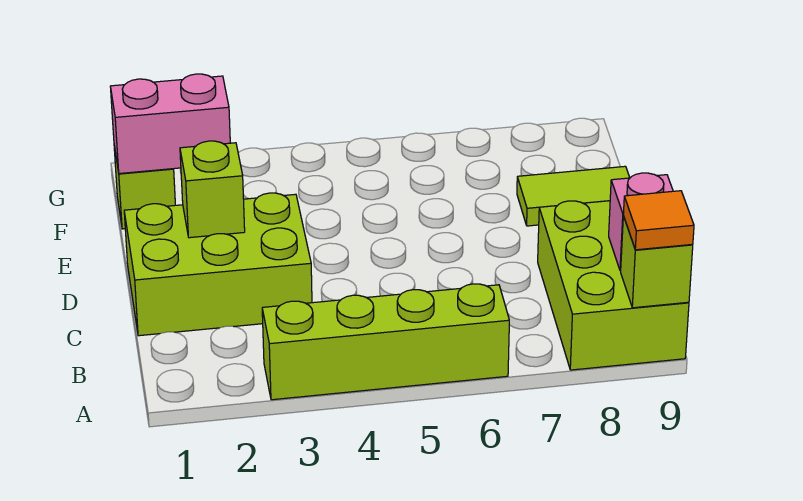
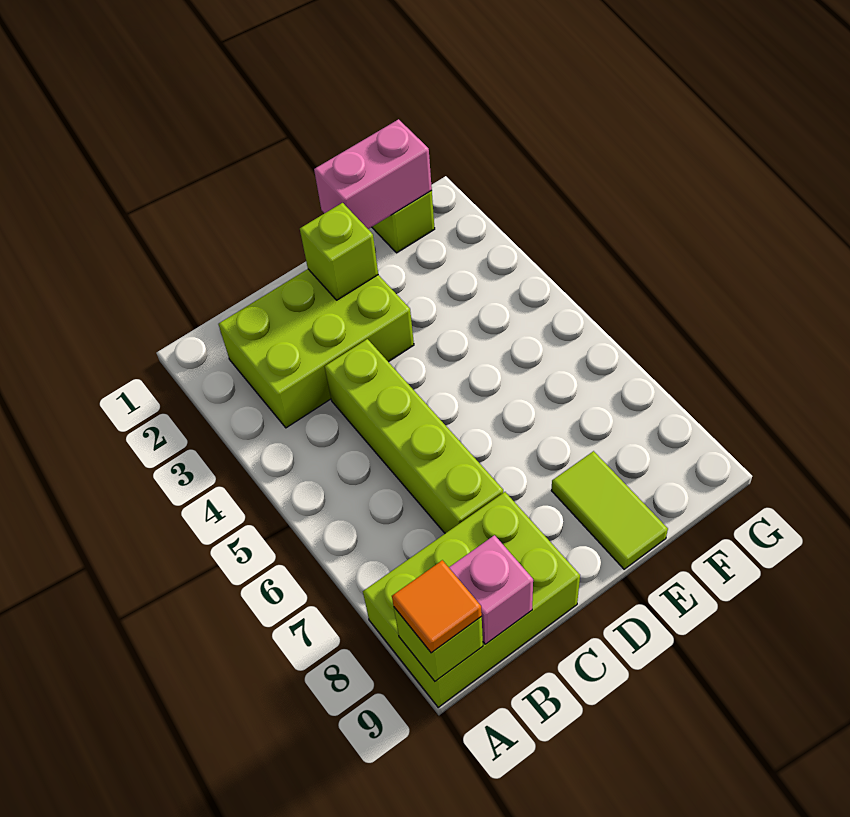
lime brick A3:A6 level 1 -> lime brick C4:C7 level 1
lime brick C1:D3 level 1 -> lime brick B2:D3 level 1
pink brick F1:F2 level 2 -> pink brick E1:F1 level 2

